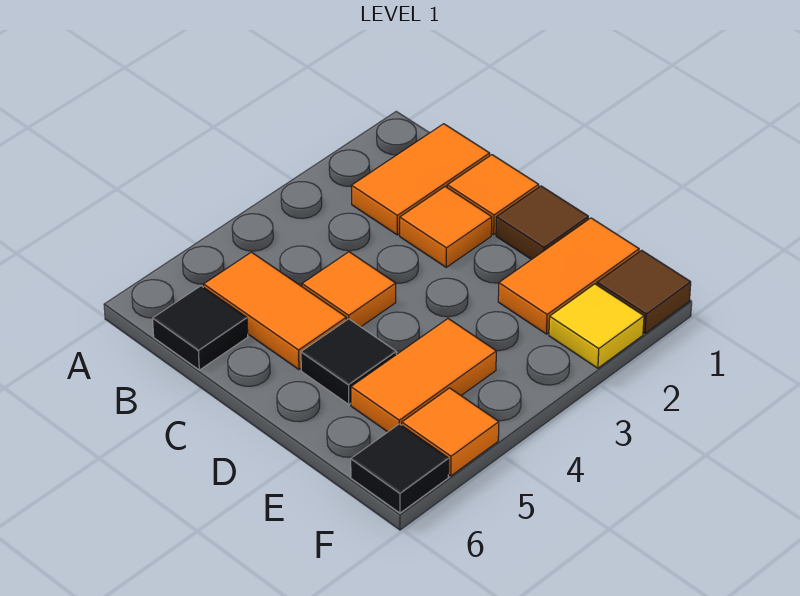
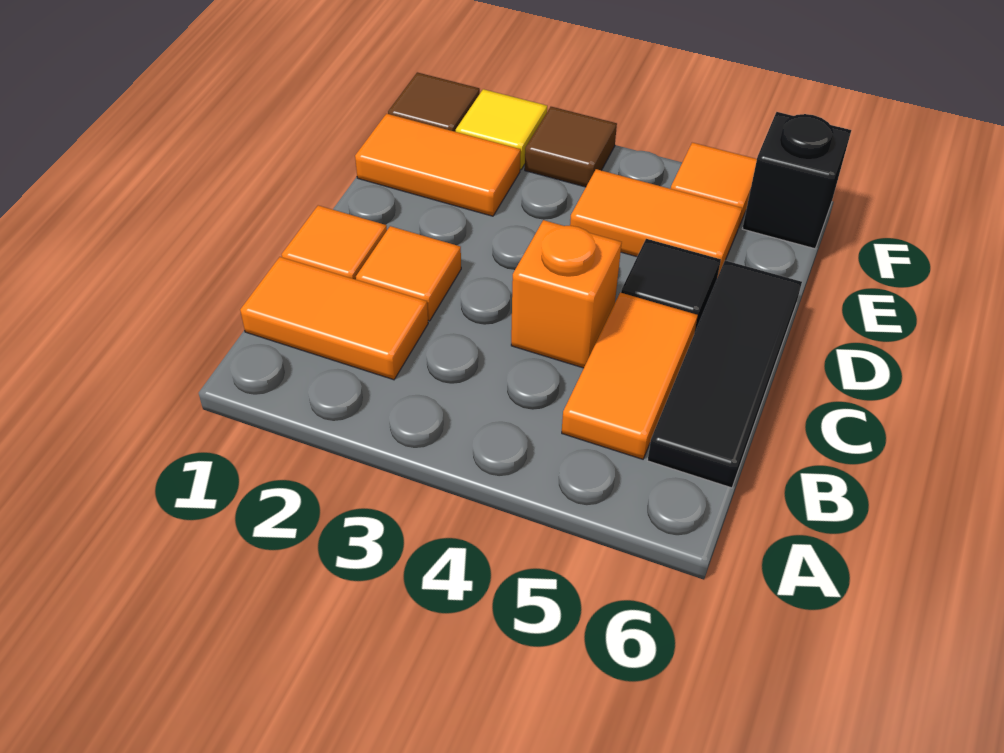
black tile B6 level 1 -> black tile B6:D6 level 1
orange tile C4 level 1 -> orange brick C4 level 1
brown tile D1 level 1 -> brown tile F3 level 1
black tile F6 level 1 -> black brick F6 level 1

